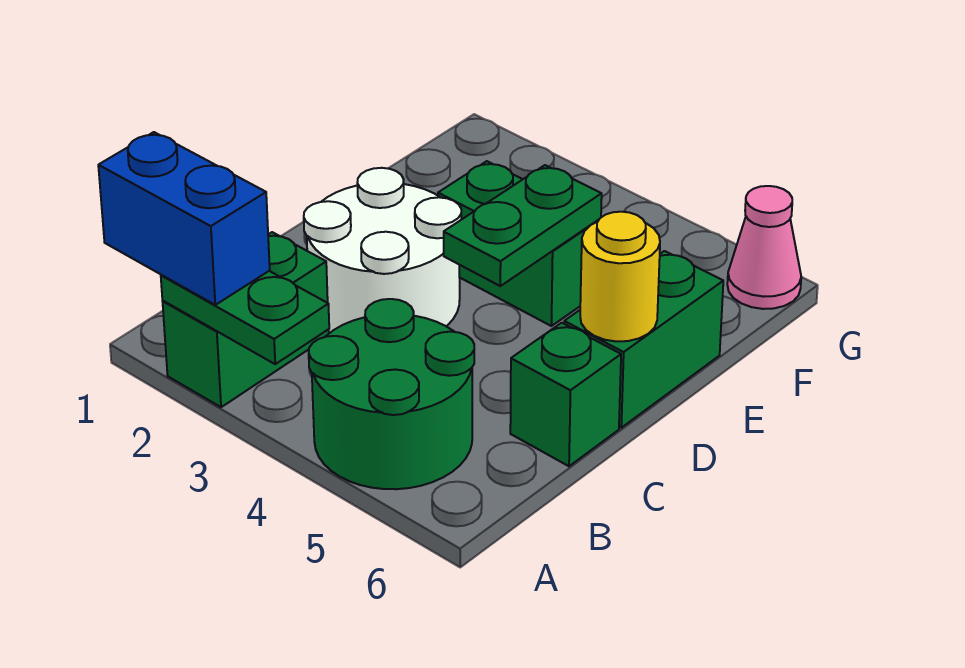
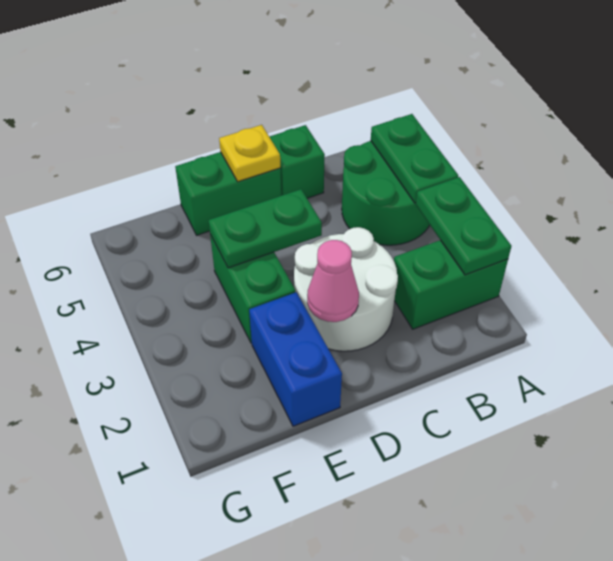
blue brick A1:A2 level 3 -> blue brick E1:E2 level 1
none -> green plate A4:A5 level 2
yellow round brick D6 level 2 -> yellow plate D6 level 2
pink cone G6 level 1 -> pink cone D2 level 2

